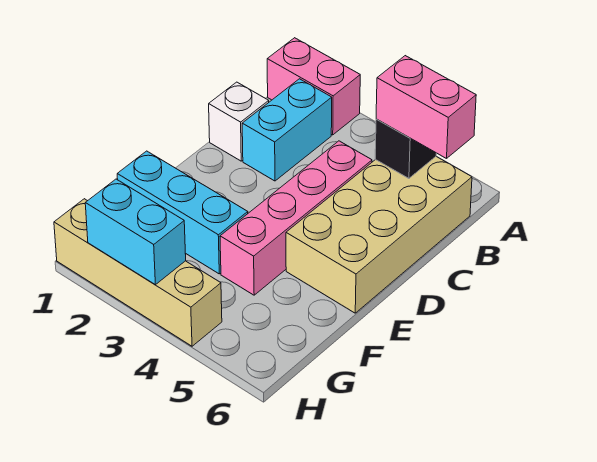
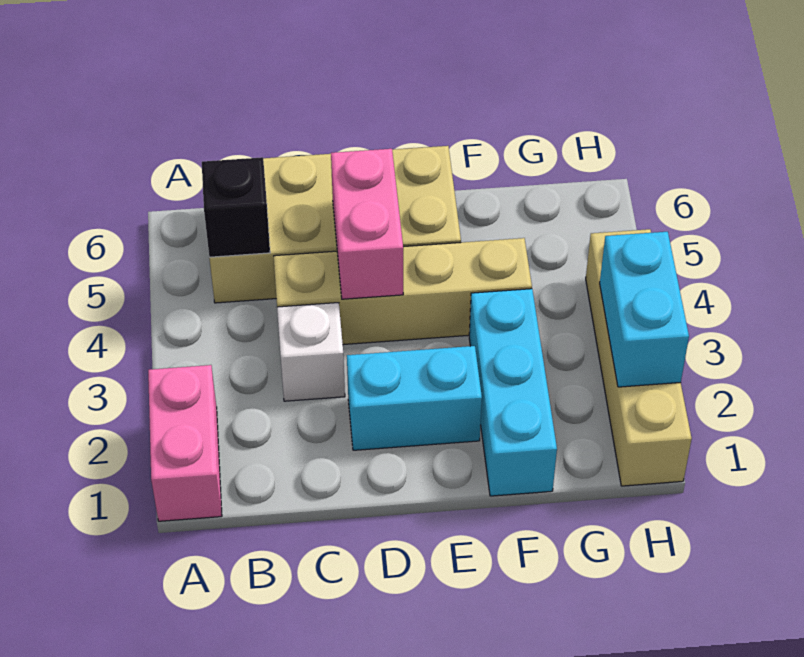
cyan brick B2:C2 level 1 -> cyan brick D2:E2 level 1
pink brick B5:B6 level 3 -> pink brick D4:D5 level 2
white brick C1 level 1 -> white brick C3 level 1
pink brick C4:F4 level 1 -> tan brick C4:F4 level 1

